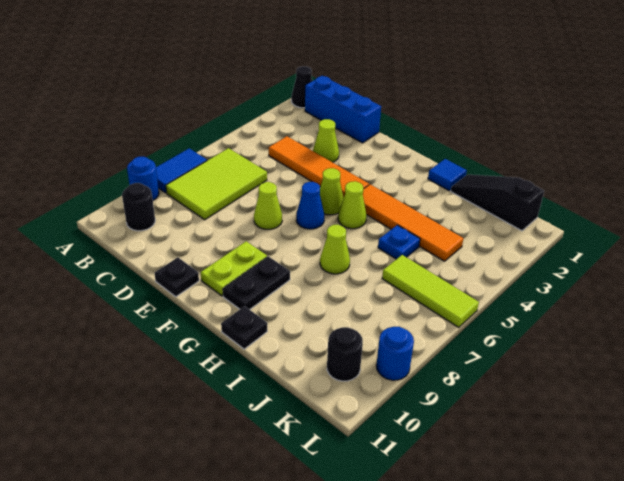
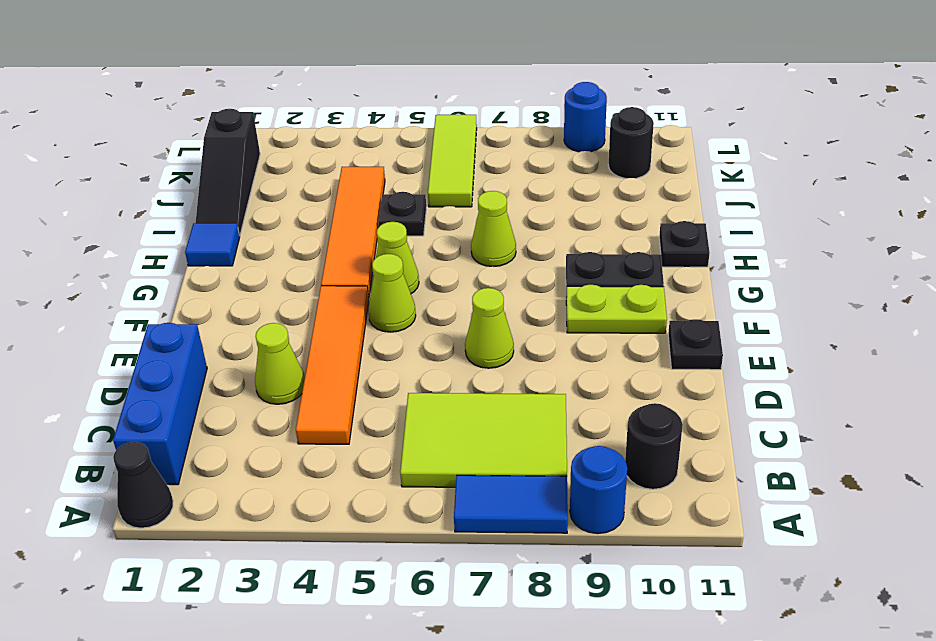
blue cone F6 level 1 -> none
blue plate I5 level 1 -> black plate I5 level 1

